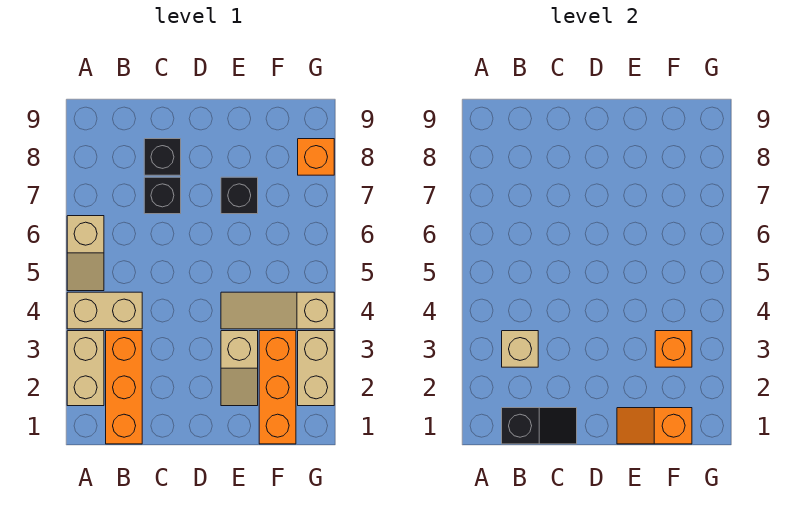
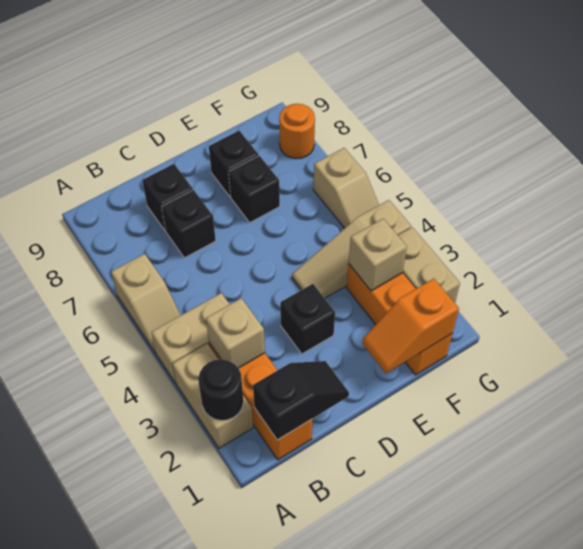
none -> black round brick A2 level 2
none -> black brick D3 level 1
tan slope E2:E3 level 1 top 3 -> tan slope G5:G6 level 1 top 6
none -> black brick E8 level 1
orange brick F3 level 2 -> tan brick F3 level 2
orange brick G8 level 1 -> orange round brick G8 level 1

